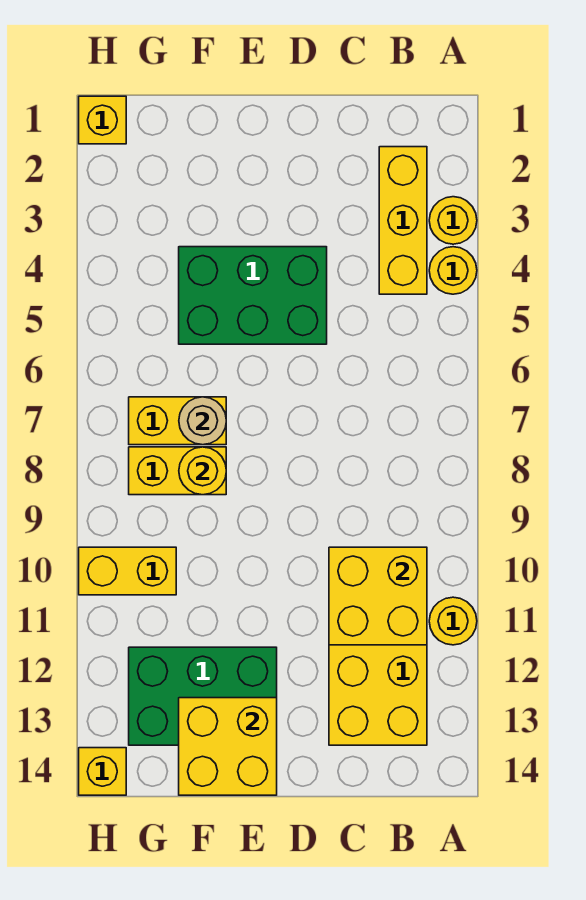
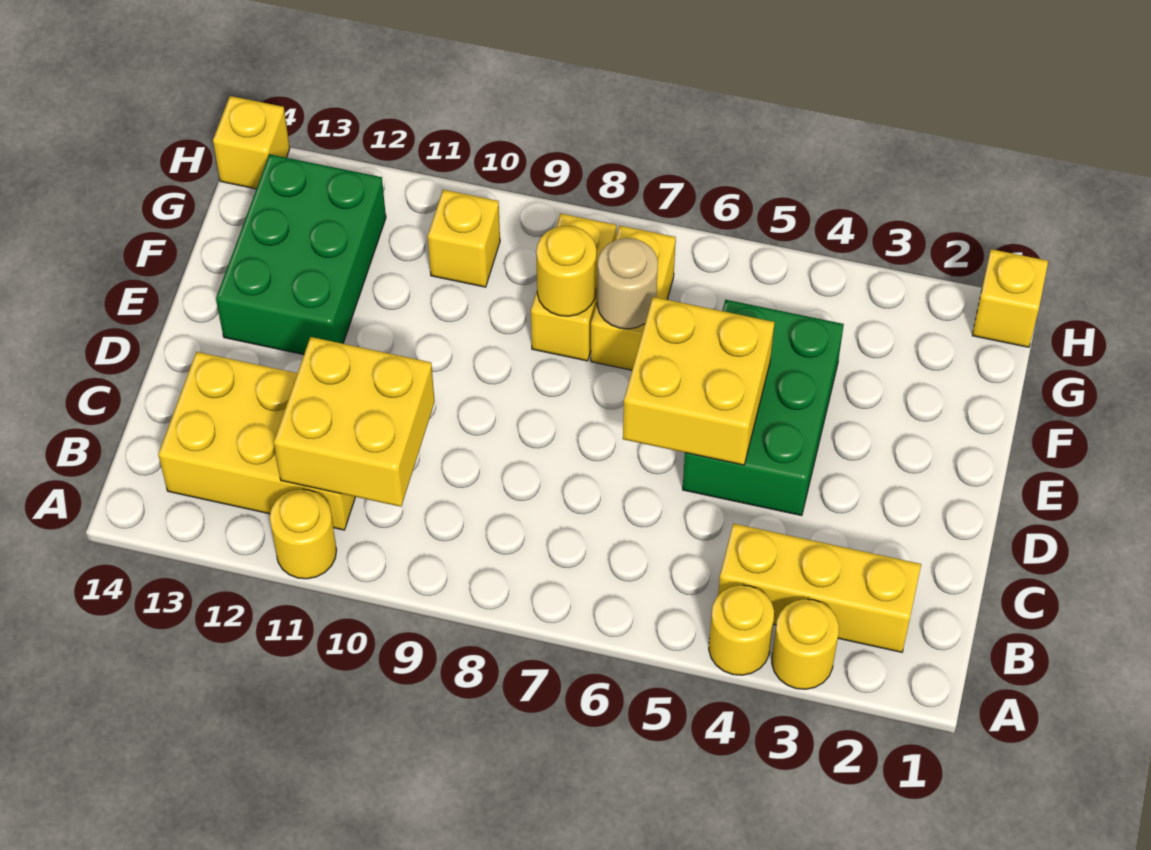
yellow brick E13:F14 level 2 -> yellow brick D5:E6 level 2
yellow brick G10:H10 level 1 -> yellow brick G10 level 1

